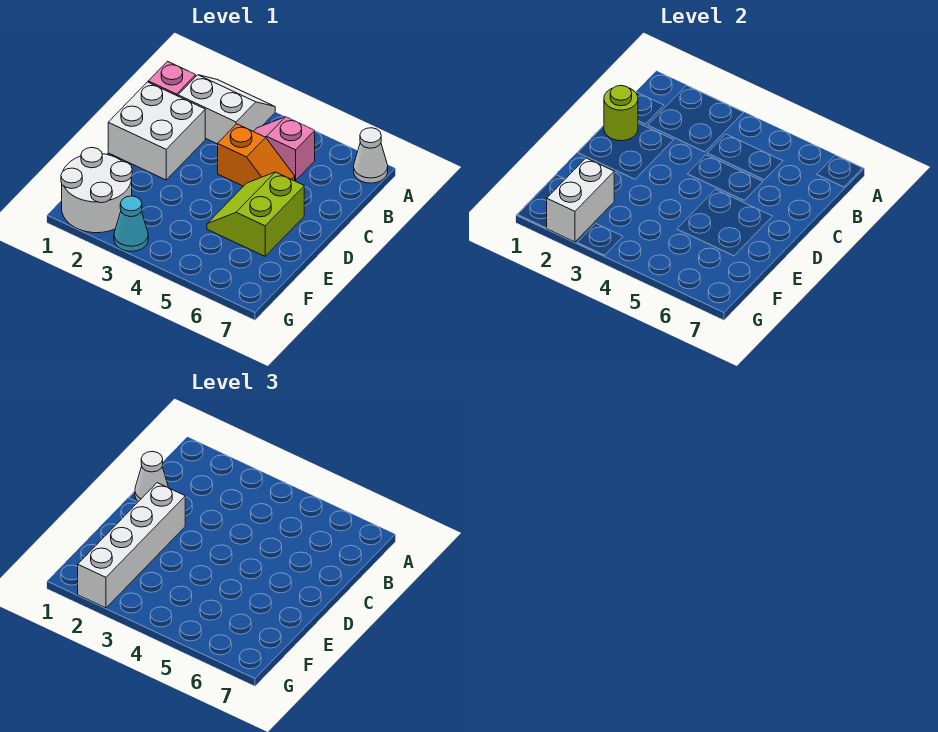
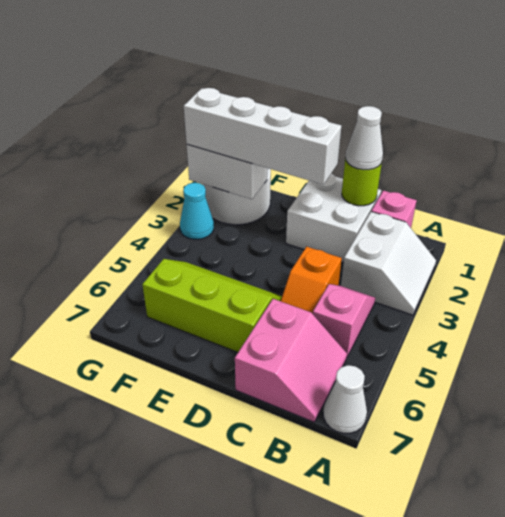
none -> pink slope B6:C7 level 1 top C
lime slope D5:E6 level 1 top 6 -> lime slope D5:F6 level 1 top 6

